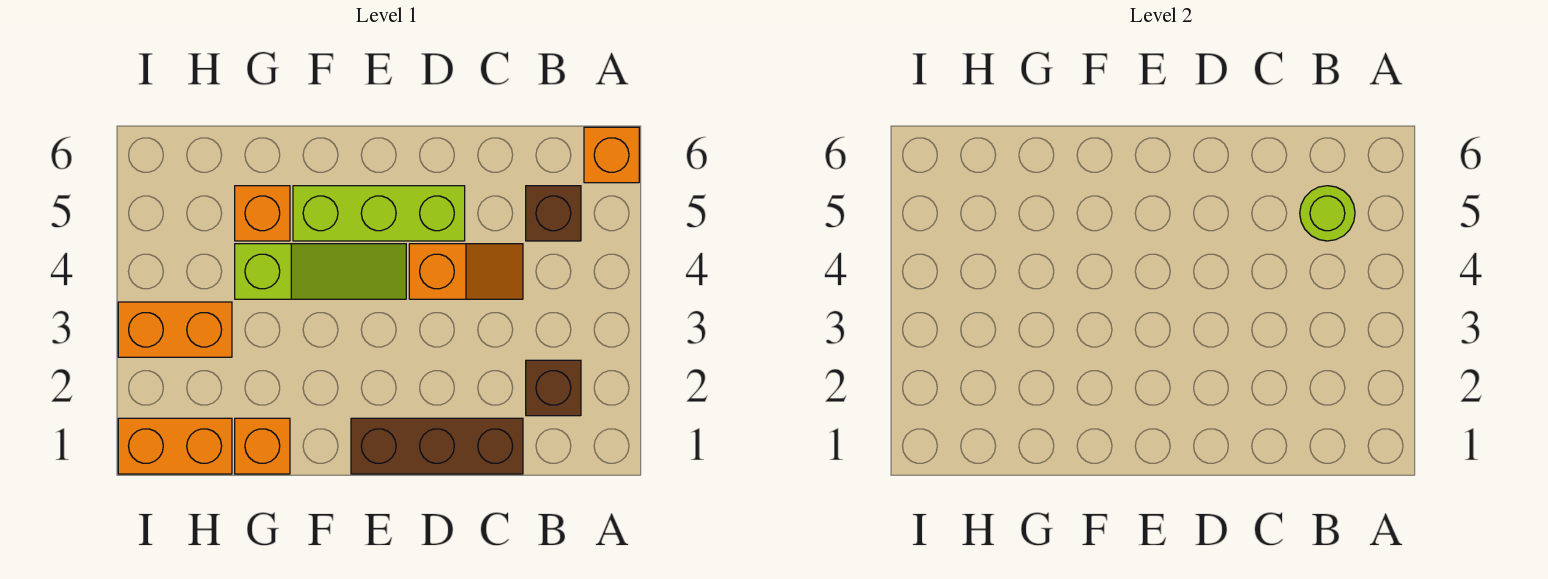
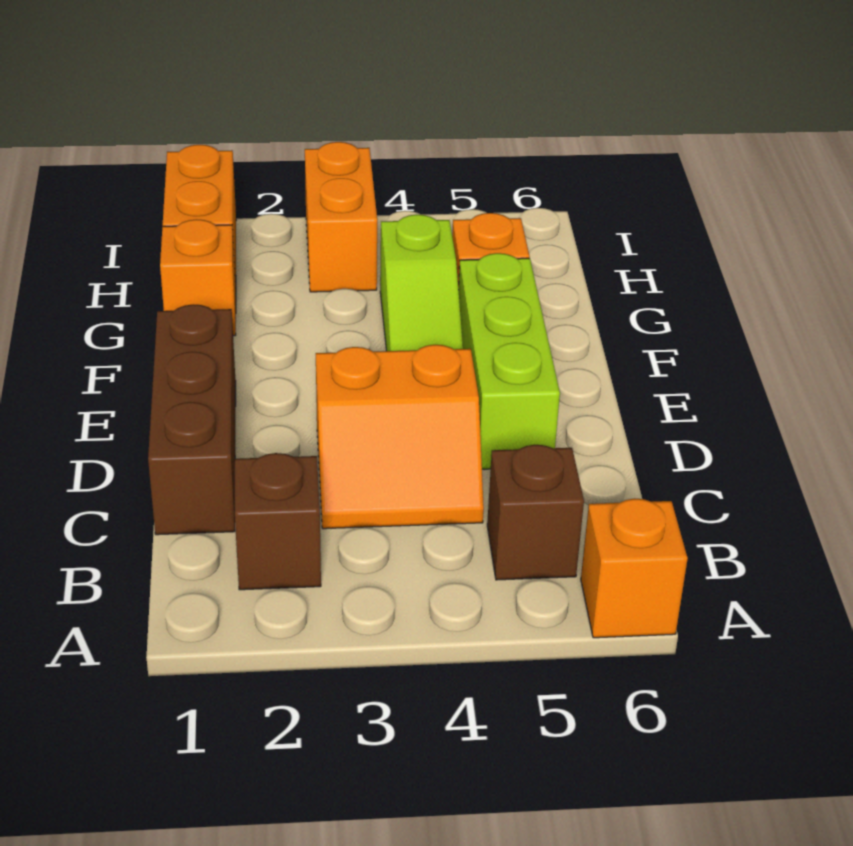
lime round brick B5 level 2 -> none
orange slope C4:D4 level 1 top D -> orange slope C3:D4 level 1 top D

